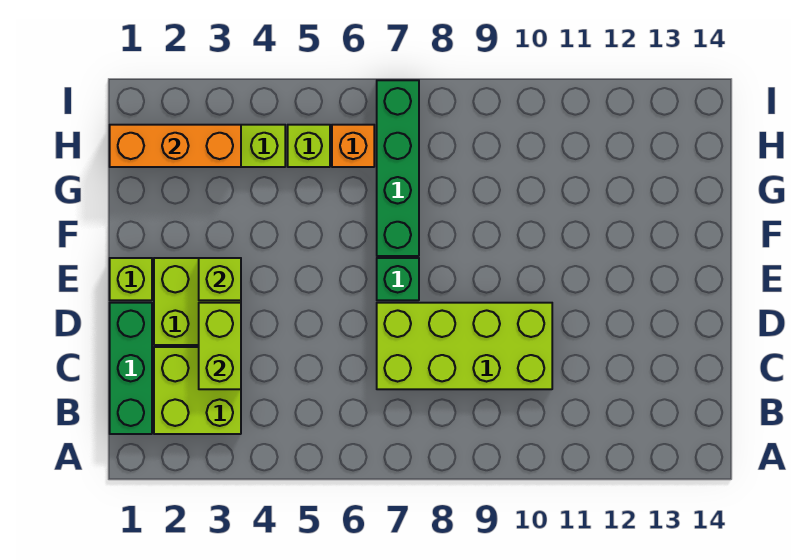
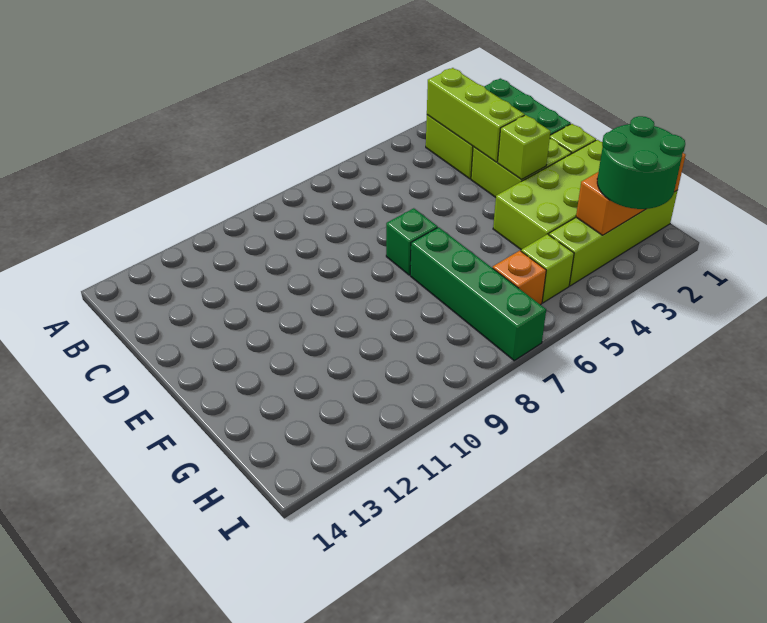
lime brick C3:D3 level 2 -> lime brick B3:D3 level 2
lime brick C7:D10 level 1 -> lime brick F1:G4 level 1
none -> green round brick H2:I3 level 3

